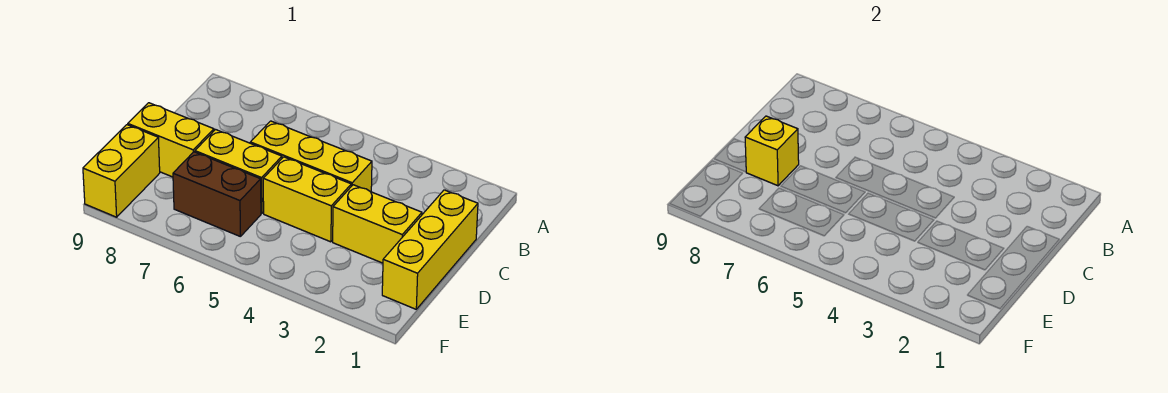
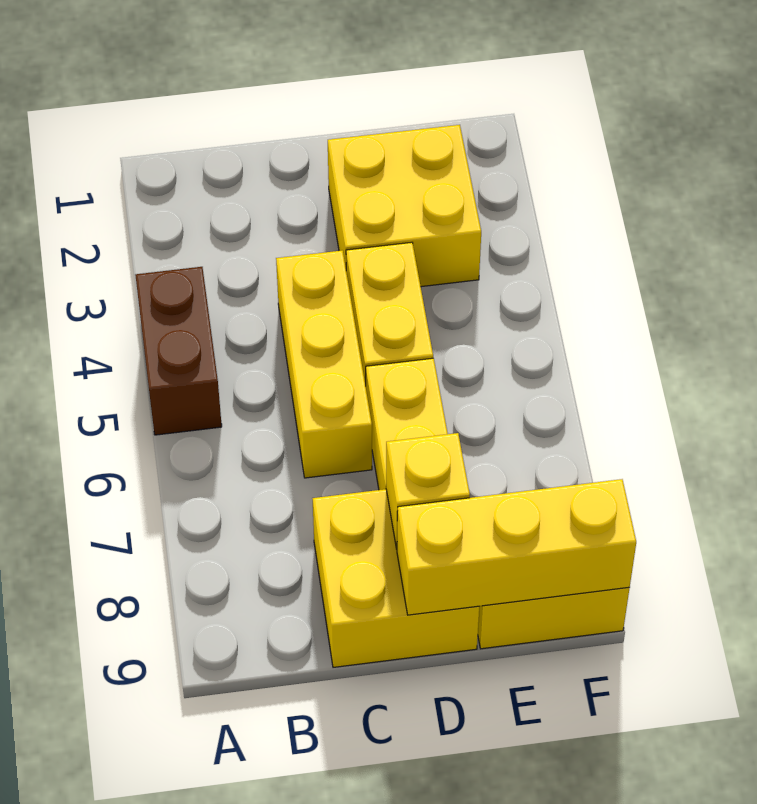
yellow brick C1:E1 level 1 -> yellow brick D9:F9 level 2
yellow brick D2:D3 level 1 -> yellow brick D2:E3 level 1
yellow brick D8:D9 level 1 -> yellow brick C8:D9 level 1
brown brick E6:E7 level 1 -> brown brick A4:A5 level 1

